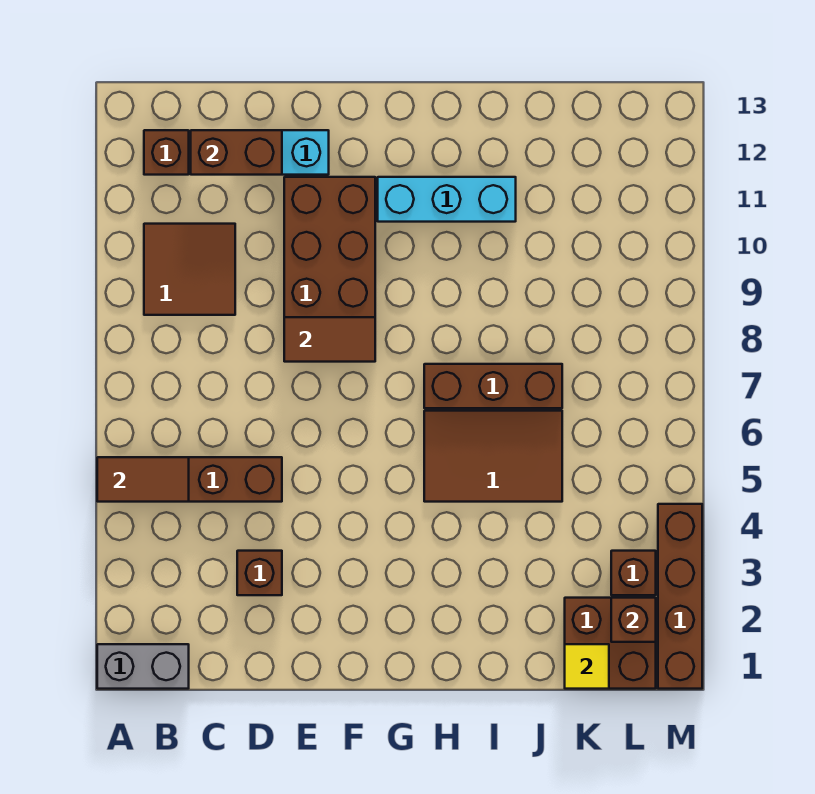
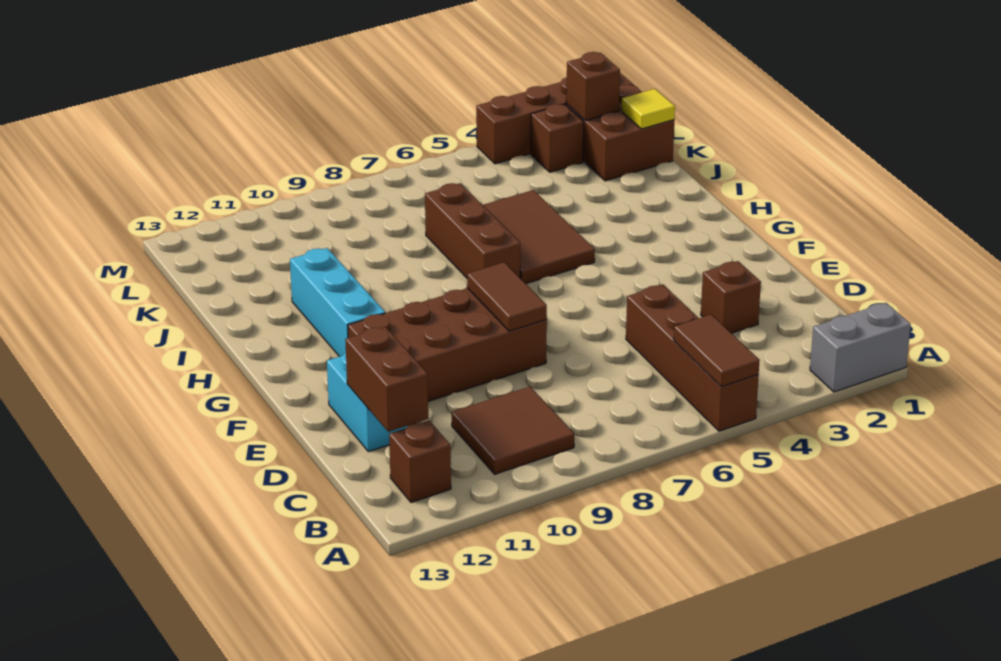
grey brick A1:B1 level 1 -> grey brick A1:A2 level 1

